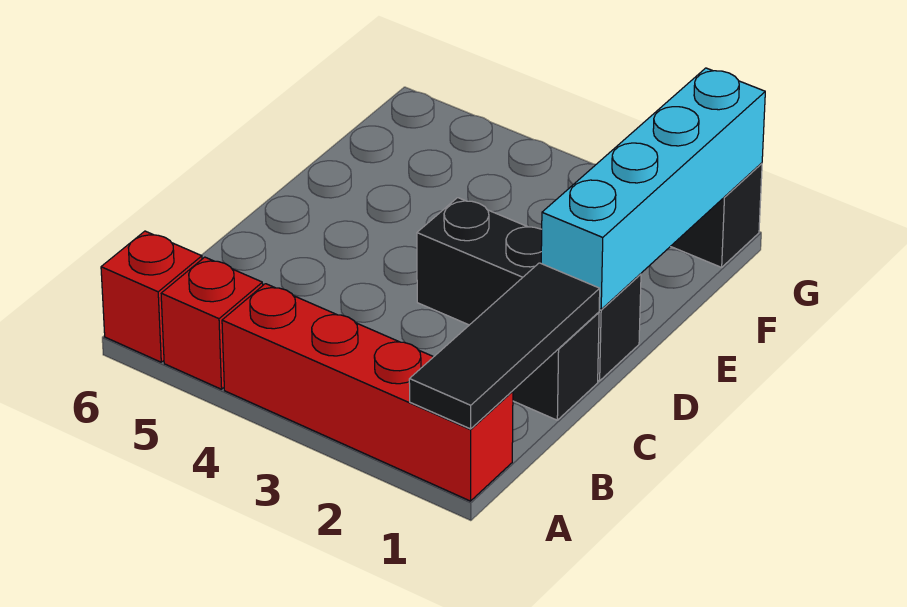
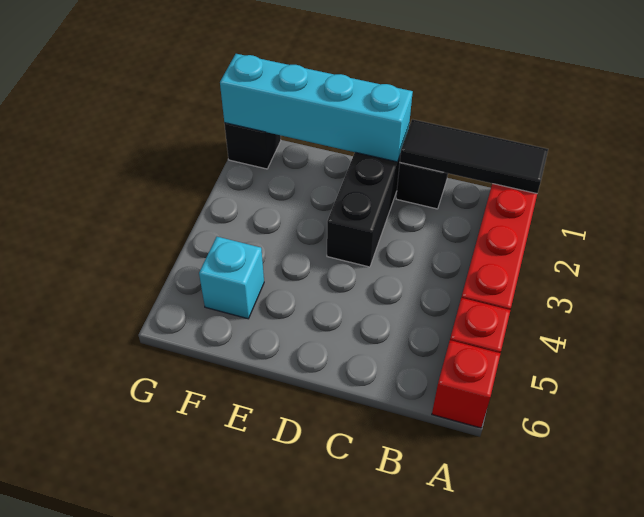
none -> cyan brick F5 level 1

